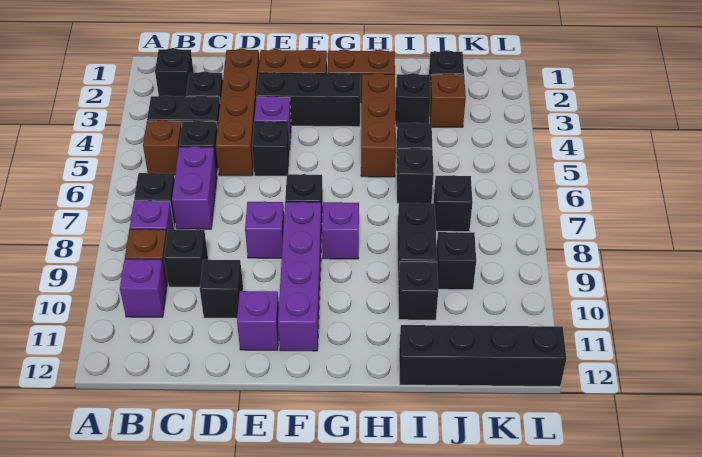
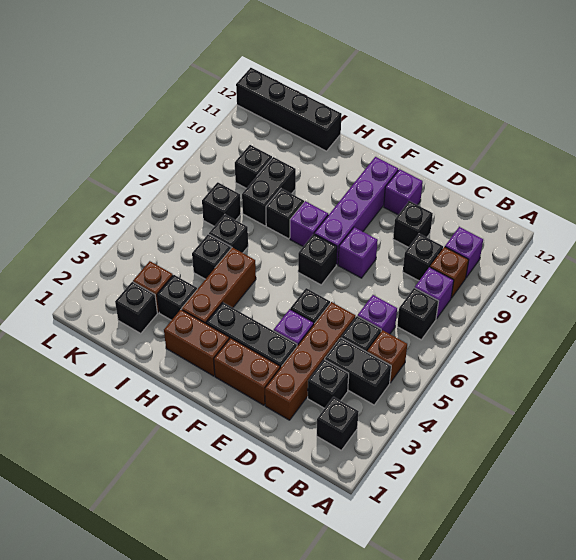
purple brick C6:C7 level 1 -> purple brick C6 level 1
black brick I10 level 1 -> black brick H8 level 1

